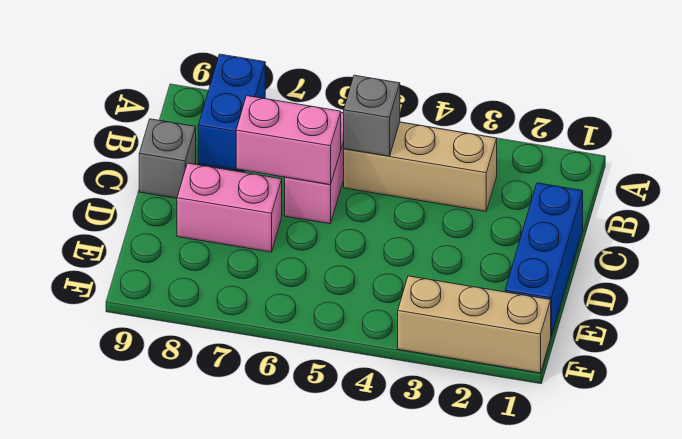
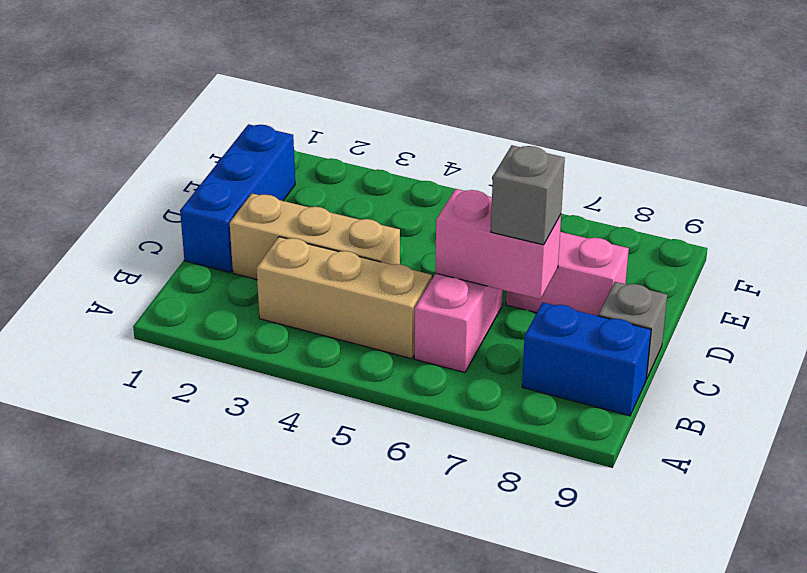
blue brick A8:B8 level 1 -> blue brick B8:B9 level 1
grey brick B5 level 2 -> grey brick C7 level 3
tan brick F1:F3 level 1 -> tan brick C2:C4 level 1

